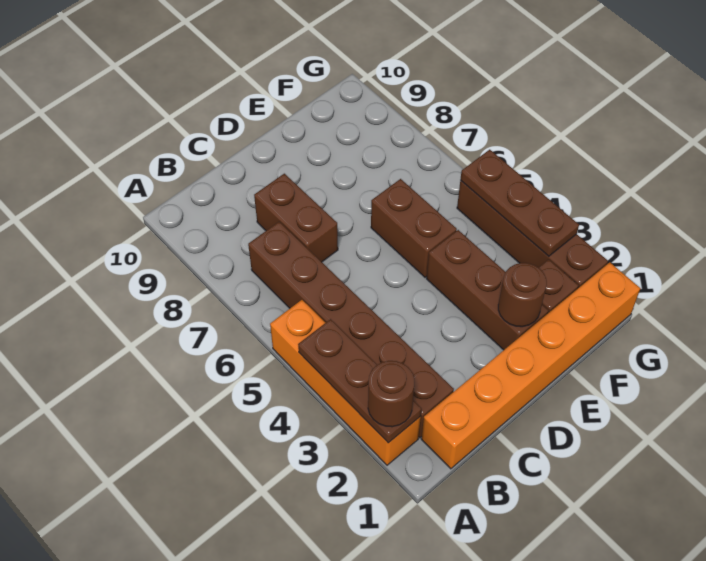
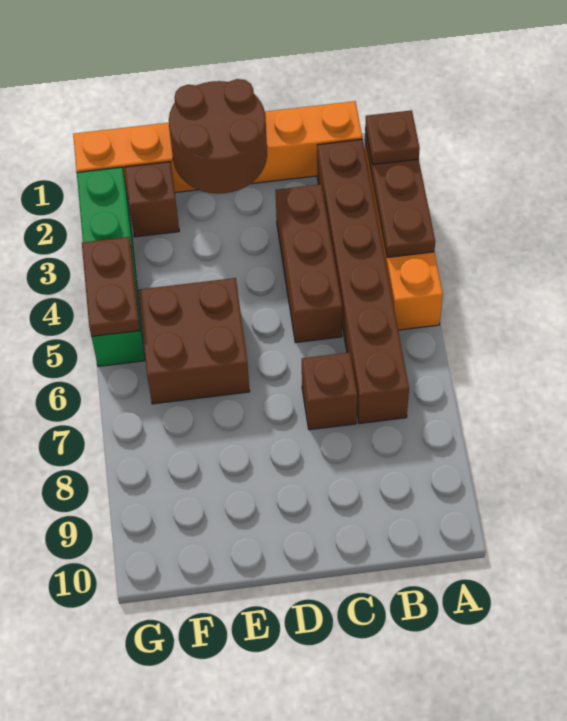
brown round brick A2 level 3 -> brown plate A2 level 3
brown brick C7:C8 level 1 -> brown brick C7 level 1
brown brick E2:E4 level 1 -> brown brick C3:C5 level 1
brown round brick E2 level 2 -> brown round brick D1:E2 level 2
brown brick E5:E6 level 1 -> brown brick E5:F6 level 1
brown brick G2:G5 level 1 -> green brick G2:G5 level 1
brown plate G3:G5 level 2 -> brown plate G4:G5 level 2

